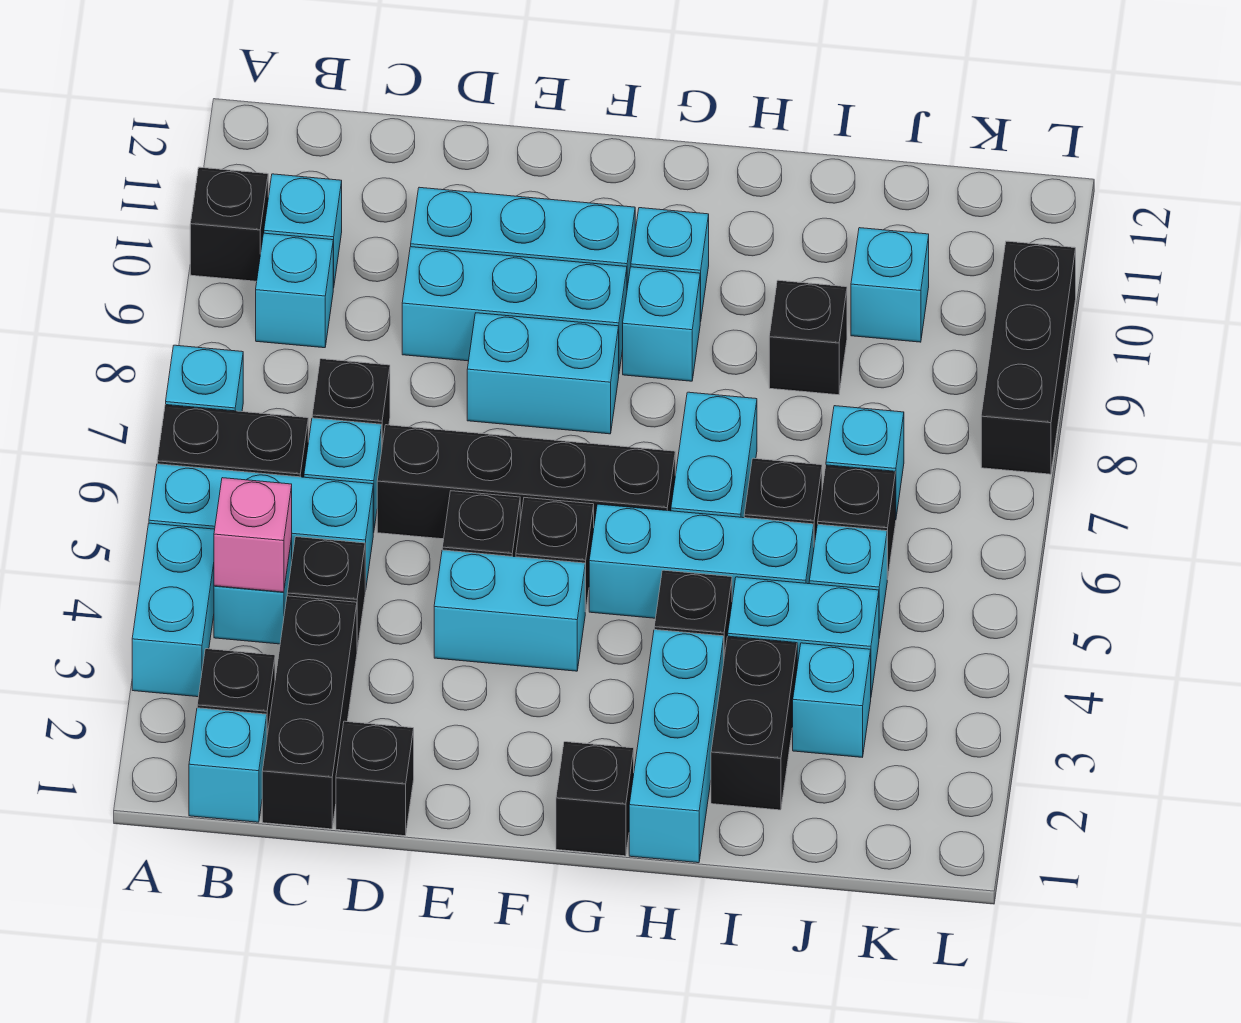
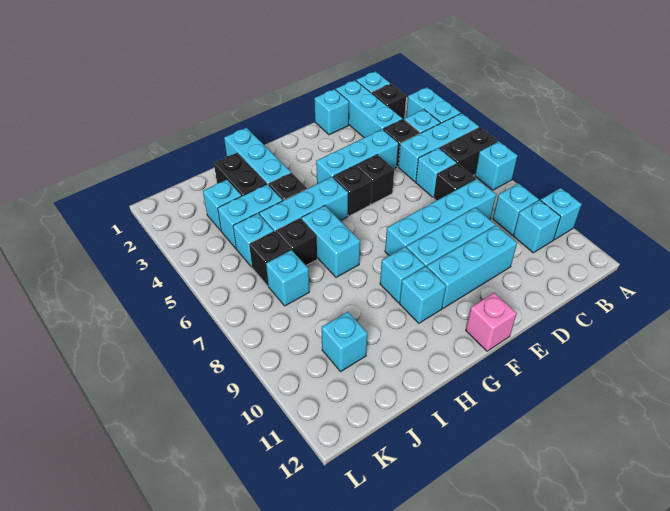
black brick A10 level 1 -> cyan brick A10 level 1
pink brick B4 level 2 -> pink brick F12 level 1
black brick C1:C3 level 1 -> cyan brick C1:C3 level 1
black brick D1 level 1 -> cyan brick D1 level 1
black brick D6:G6 level 1 -> none
cyan brick E4:F4 level 1 -> cyan brick D4:F4 level 1
cyan brick E8:F8 level 1 -> cyan brick C8:F8 level 1
black brick G1 level 1 -> none
black brick I9 level 1 -> none
black brick L8:L10 level 1 -> none

